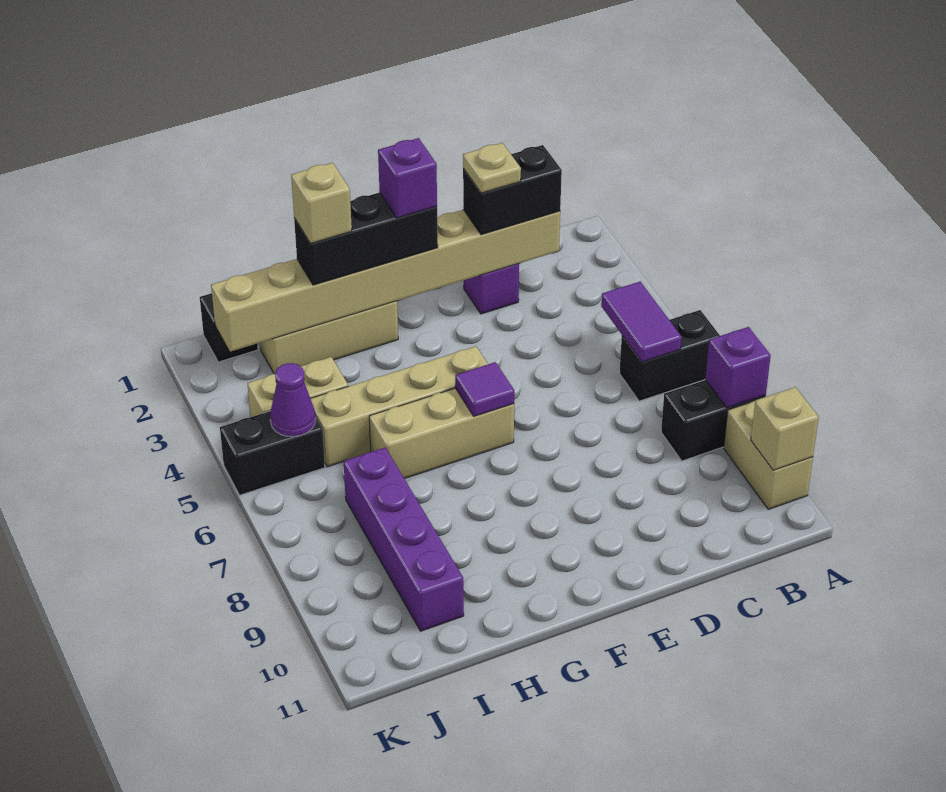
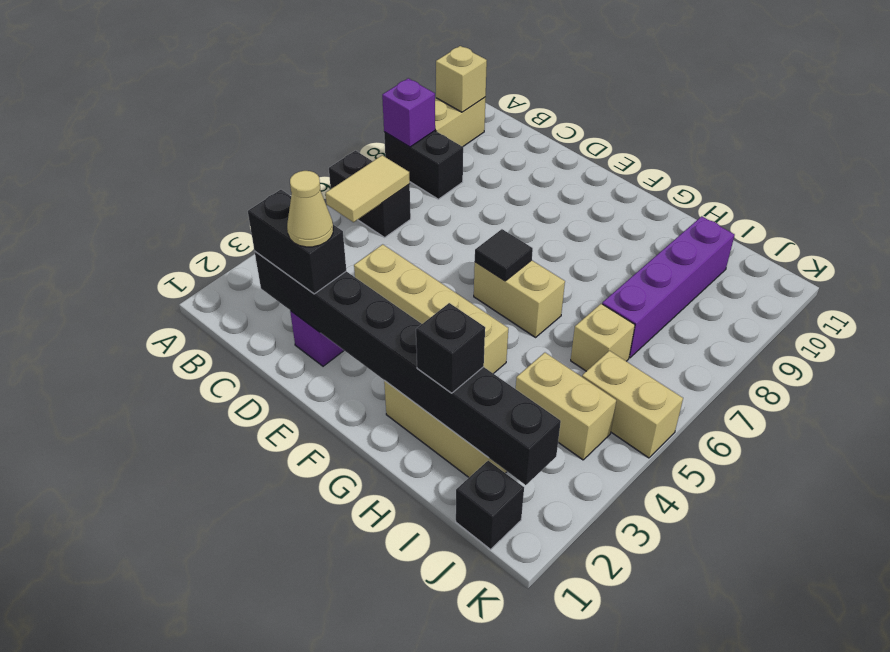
purple tile B5:B6 level 2 -> tan tile B5:B6 level 2
tan brick C2:J2 level 2 -> black brick C2:J2 level 2
tan plate D2 level 4 -> tan cone D2 level 4
black brick F2:H2 level 3 -> black brick H2 level 3
purple brick F2 level 4 -> none
tan brick F5:I5 level 1 -> tan brick D4:G4 level 1
tan brick F6:H6 level 1 -> tan brick F6:G6 level 1
purple tile F6 level 2 -> black tile F6 level 2
tan brick H2 level 4 -> tan brick I6 level 1
black brick J5:K5 level 1 -> tan brick J5:K5 level 1
purple cone J5 level 2 -> none

